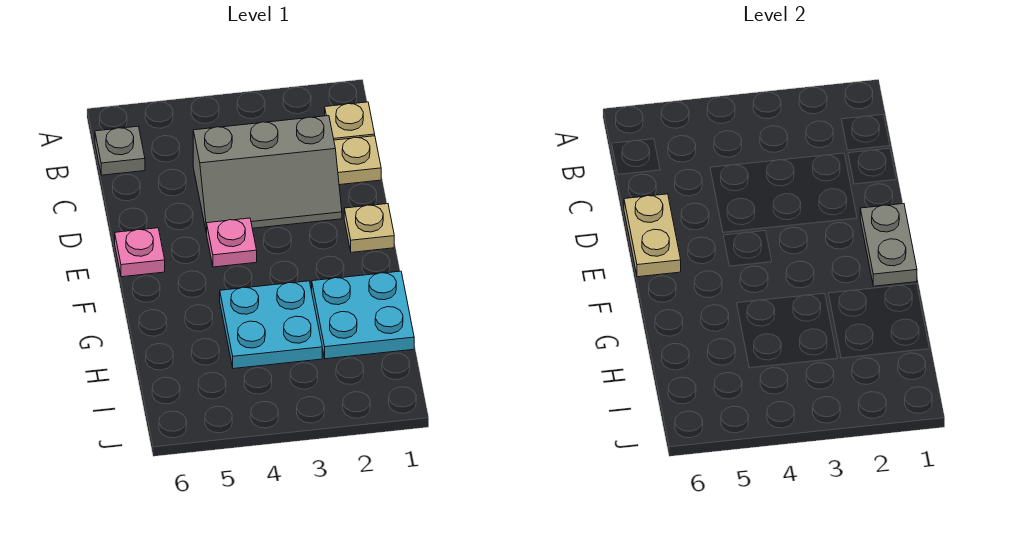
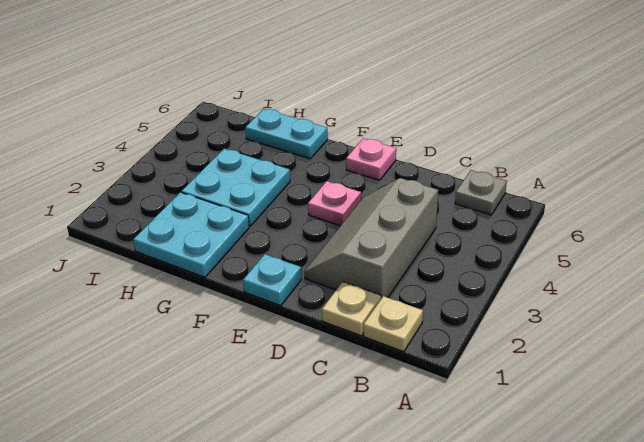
tan plate D6:E6 level 2 -> none
tan plate E1 level 1 -> cyan plate E1 level 1
grey plate E1:F1 level 2 -> none
none -> cyan plate G6:H6 level 1

